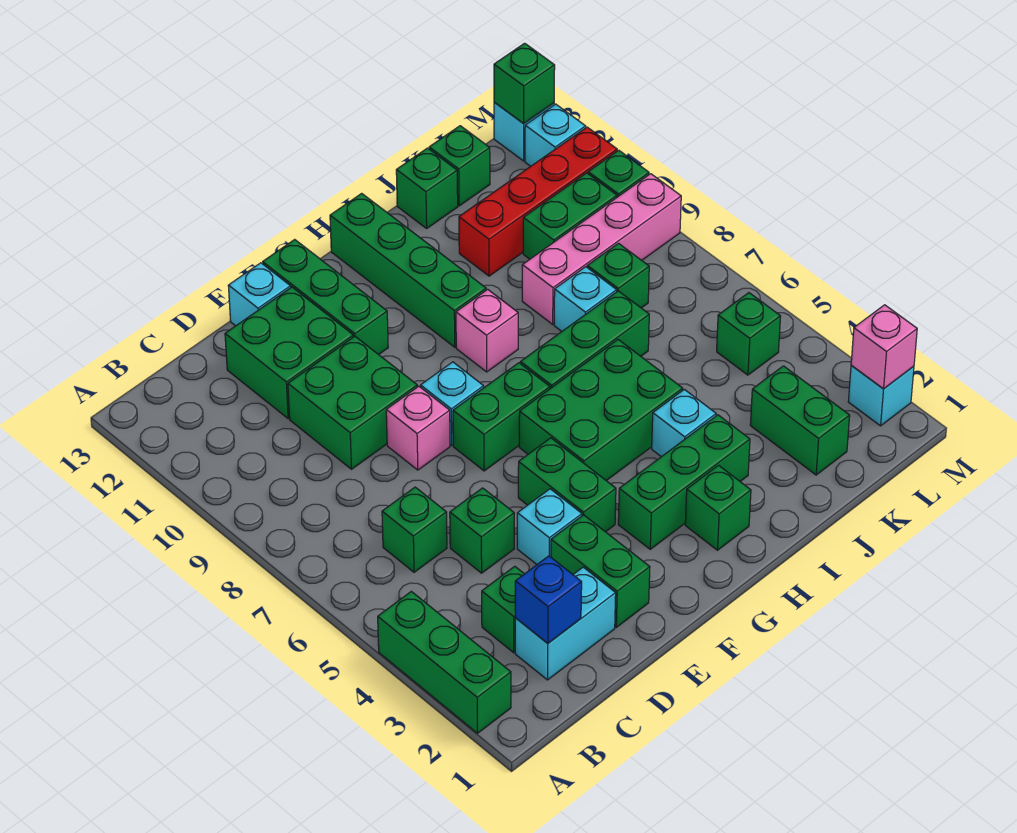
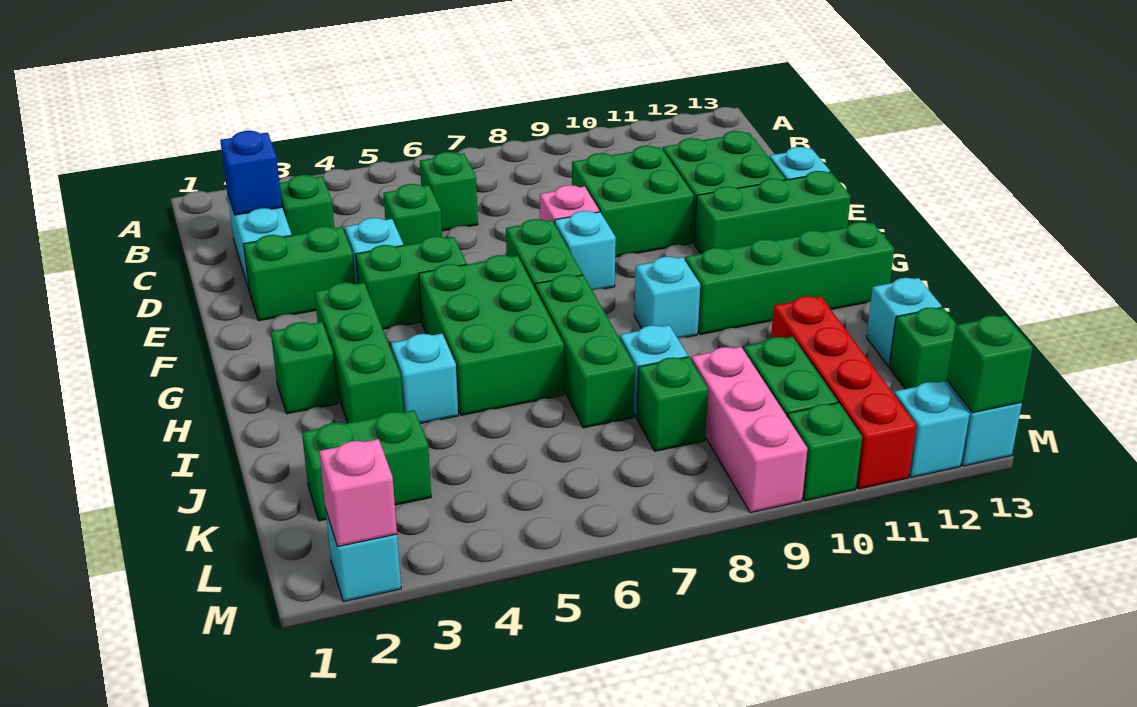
green brick A2:A4 level 1 -> none
pink brick H9 level 1 -> cyan brick H9 level 1
pink brick J9:M9 level 1 -> pink brick K9:M9 level 1
green brick J13 level 1 -> cyan brick J13 level 1
green brick L5 level 1 -> none

